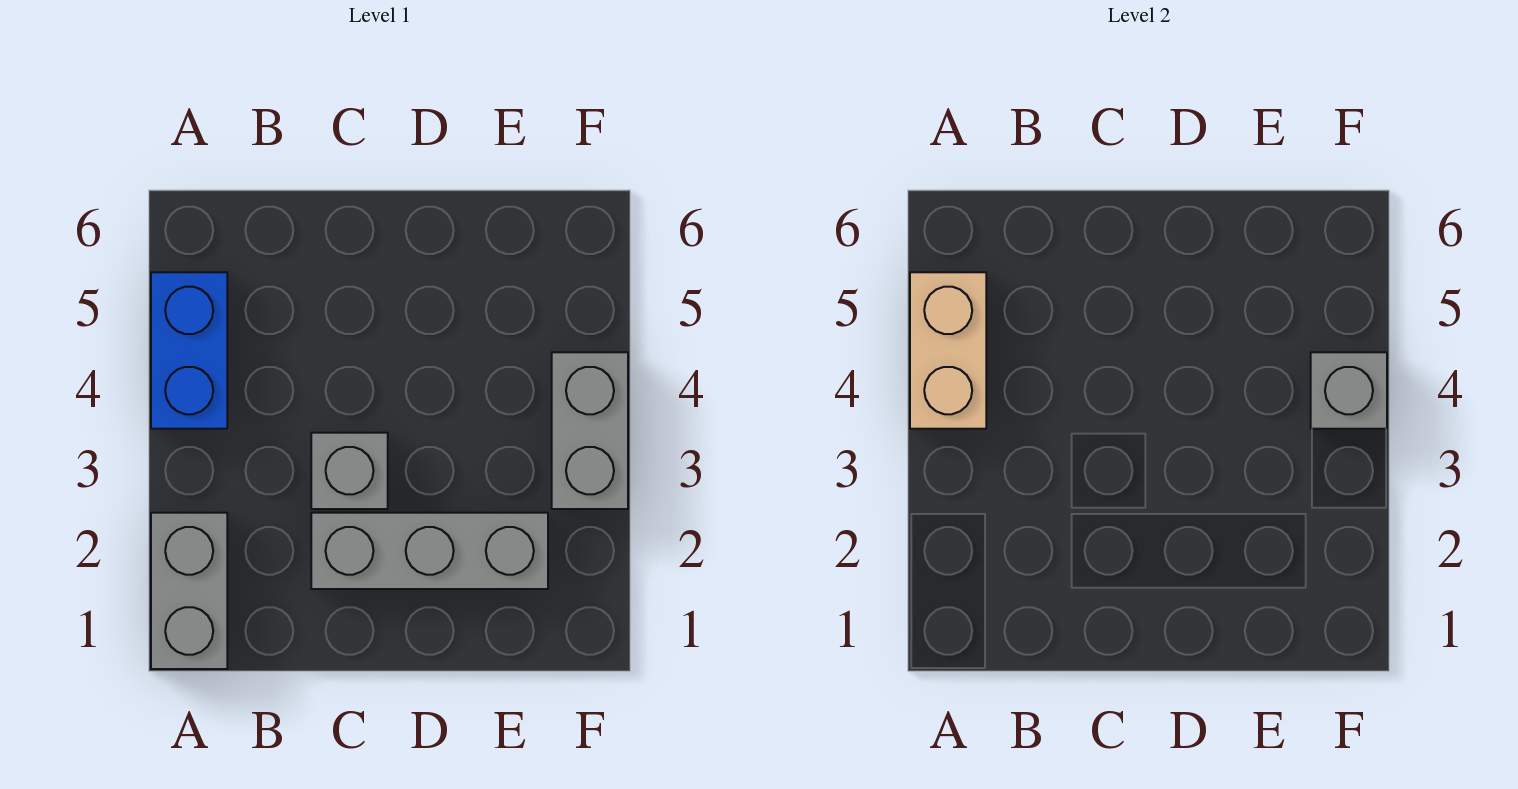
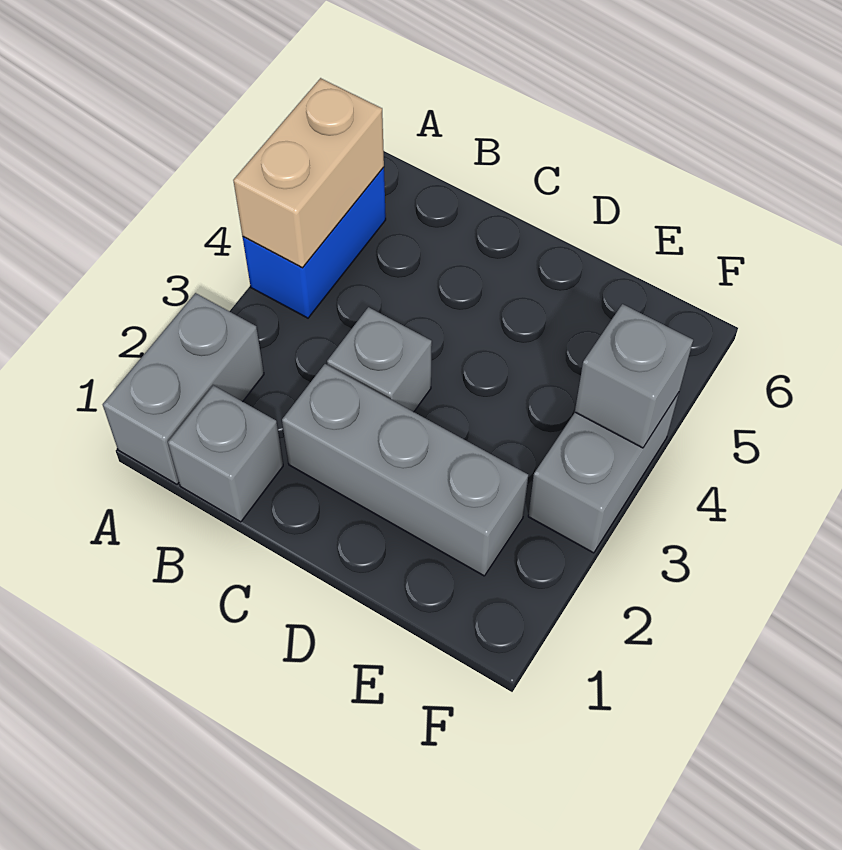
none -> grey brick B1 level 1

